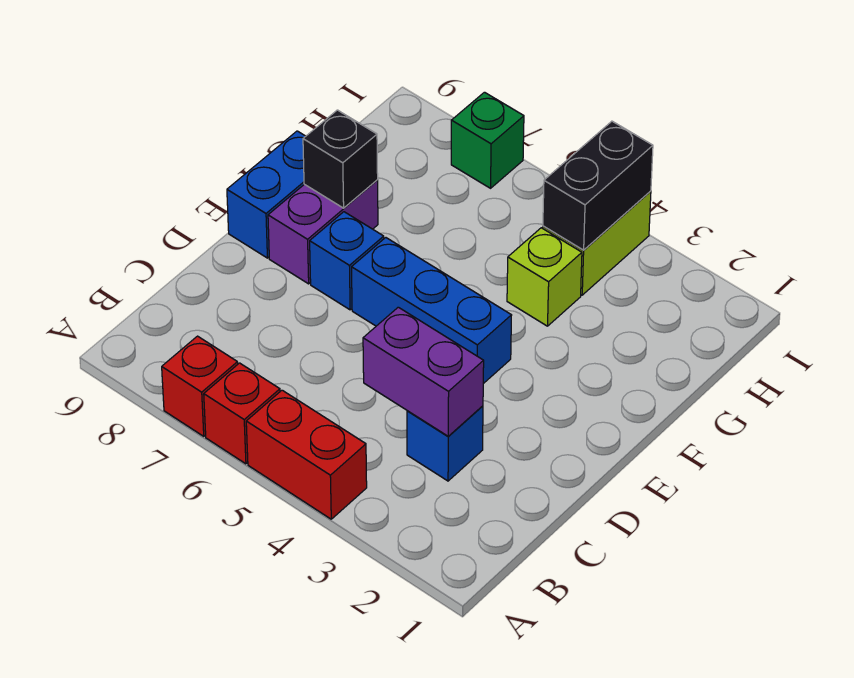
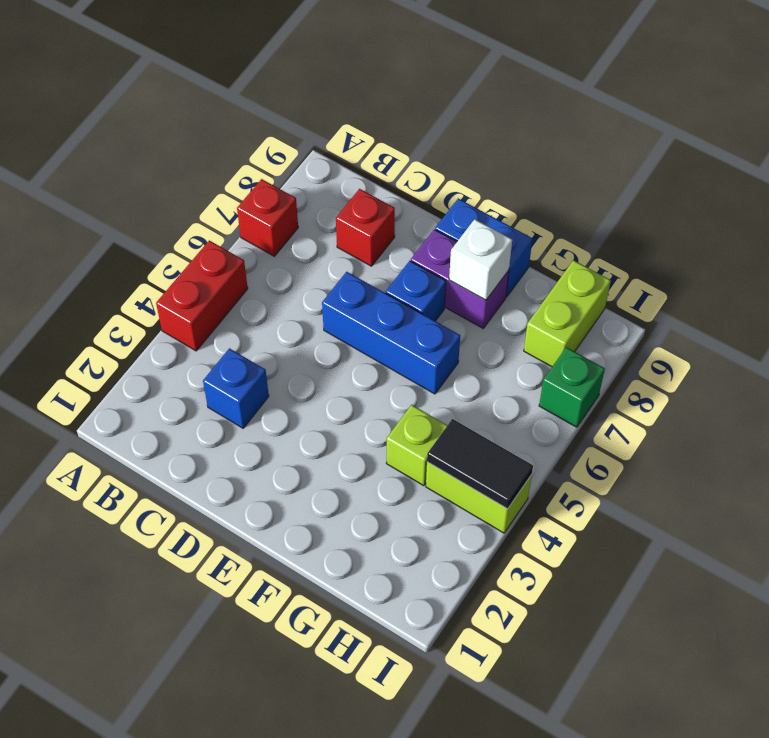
red brick A6 level 1 -> red brick C8 level 1
purple brick C3:C4 level 2 -> none
blue brick E4:E6 level 1 -> blue brick D6:F6 level 1
black brick F8 level 2 -> white brick F8 level 2
black brick H4:I4 level 2 -> black tile H4:I4 level 2
none -> lime brick H8:H9 level 1

